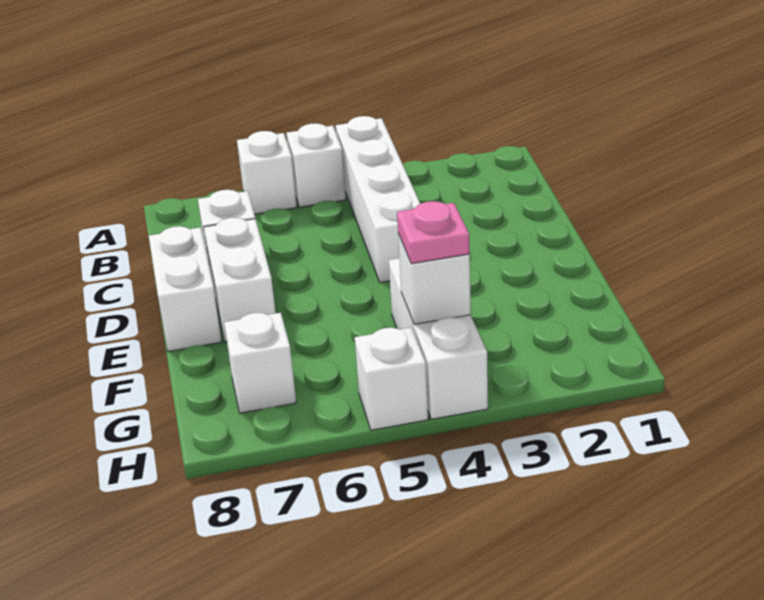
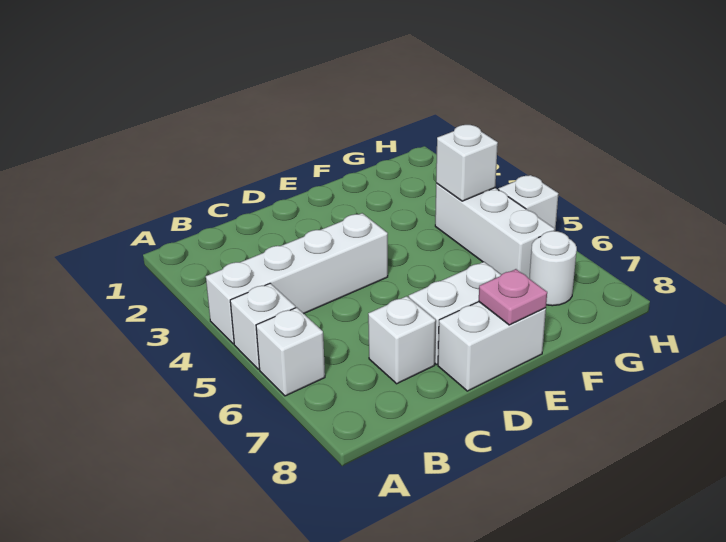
white brick F4:H4 level 1 -> white brick G4:G6 level 1
pink plate G4 level 3 -> pink plate E8 level 2
white brick G7 level 1 -> white round brick G7 level 1

